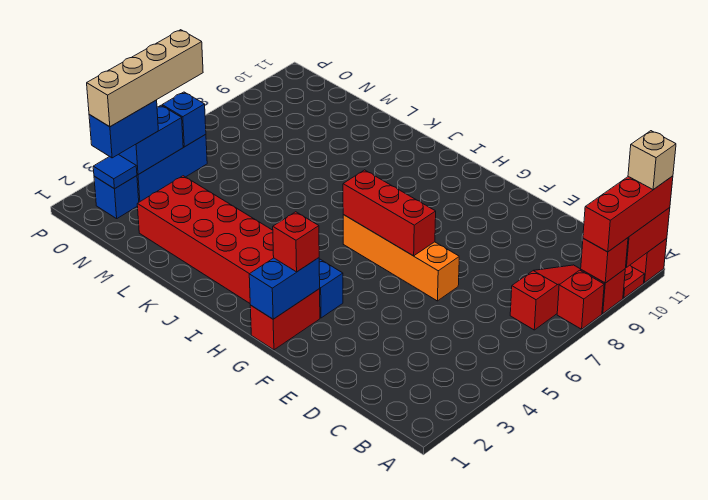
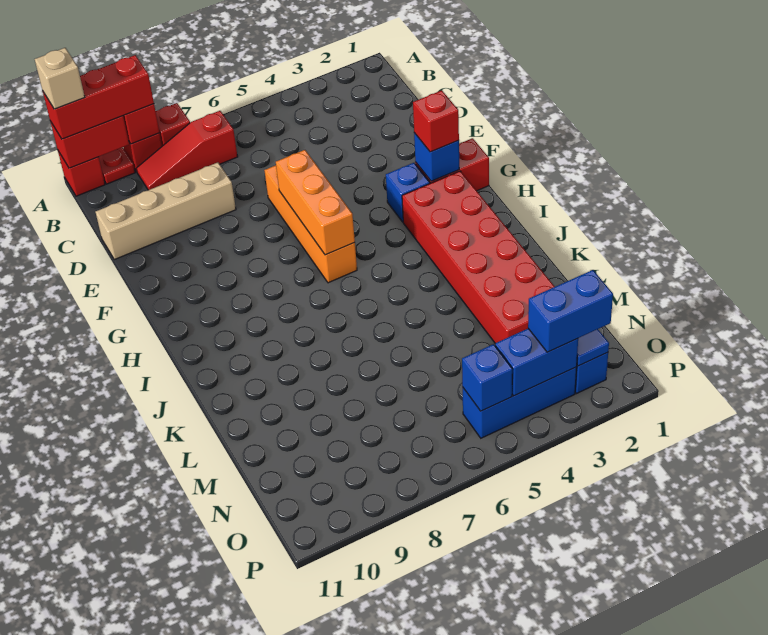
red brick F6:H6 level 2 -> orange brick F6:H6 level 2
blue brick G1:G2 level 2 -> blue brick G2 level 2
tan brick O2:O5 level 4 -> tan brick D8:D11 level 1

